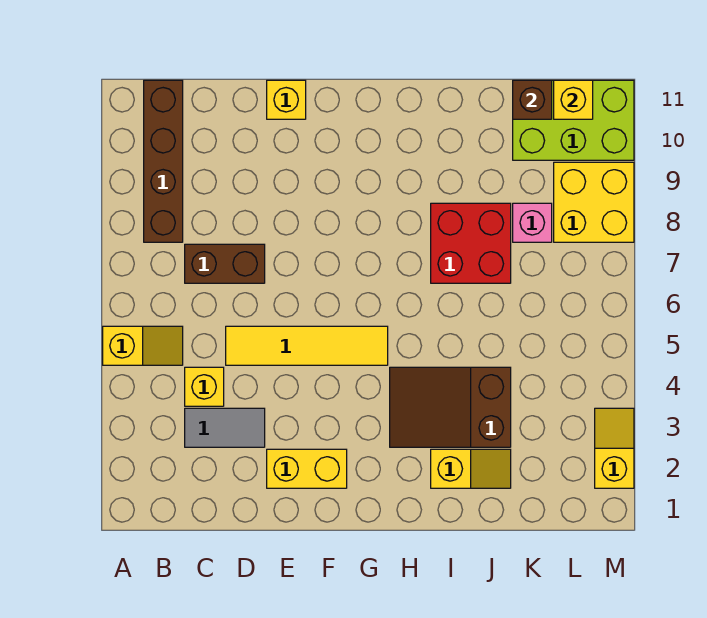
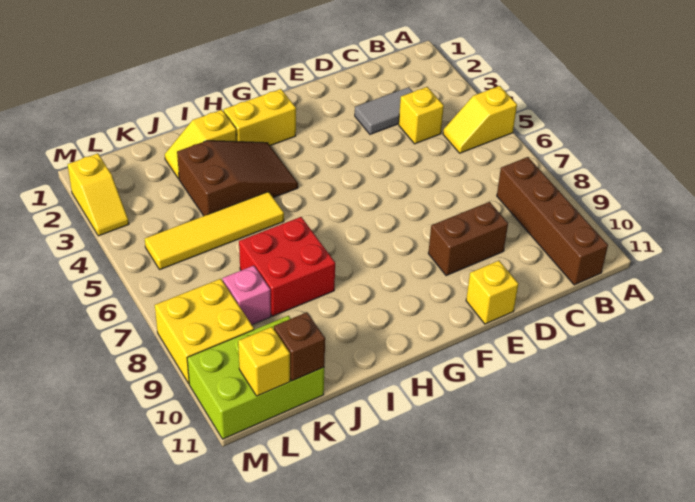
brown brick C7:D7 level 1 -> brown brick D9:E9 level 1
yellow tile D5:G5 level 1 -> yellow tile I5:L5 level 1
yellow brick E2:F2 level 1 -> yellow brick G2:H2 level 1

